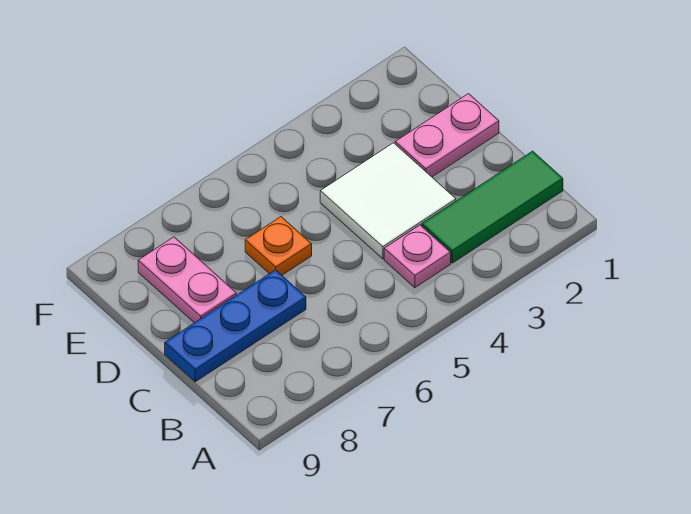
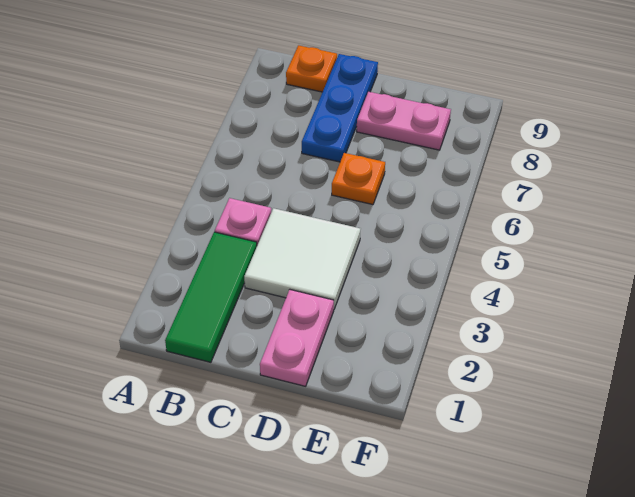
none -> orange plate B9 level 1

